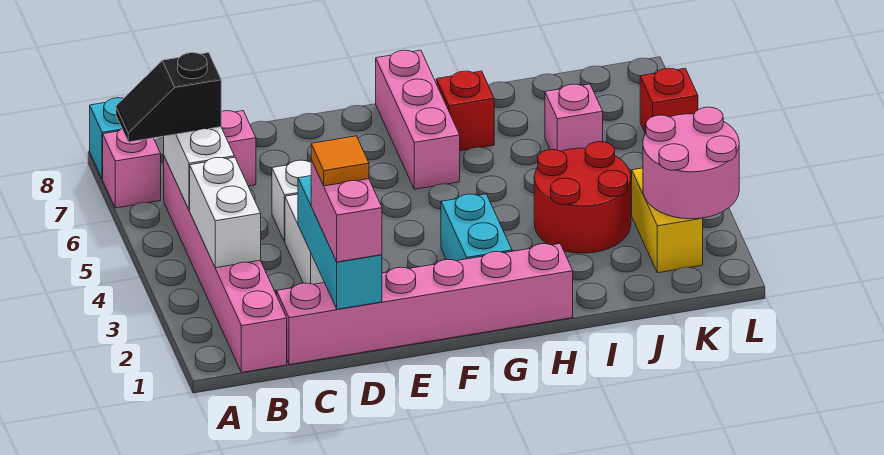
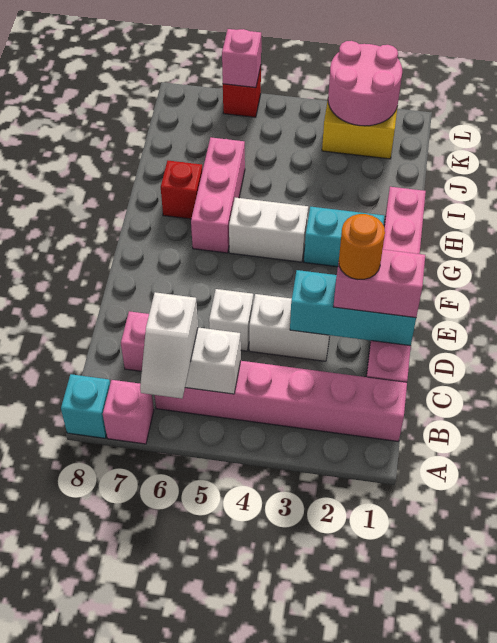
black slope A6:B6 level 3 top B -> white slope A6:B6 level 3 top B
white brick B3:B4 level 2 -> white brick G4:G5 level 1
orange tile D2 level 4 -> orange round brick D2 level 4
pink brick G6:G8 level 1 -> pink brick G6:I6 level 1
red round brick I3:J4 level 1 -> none
pink brick J6 level 1 -> pink brick L6 level 2

